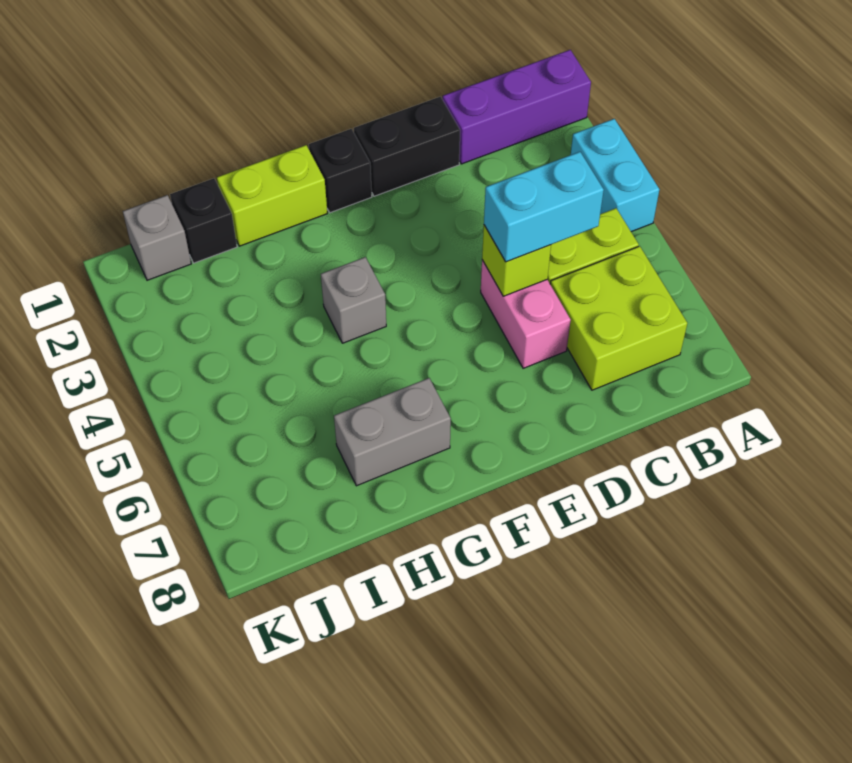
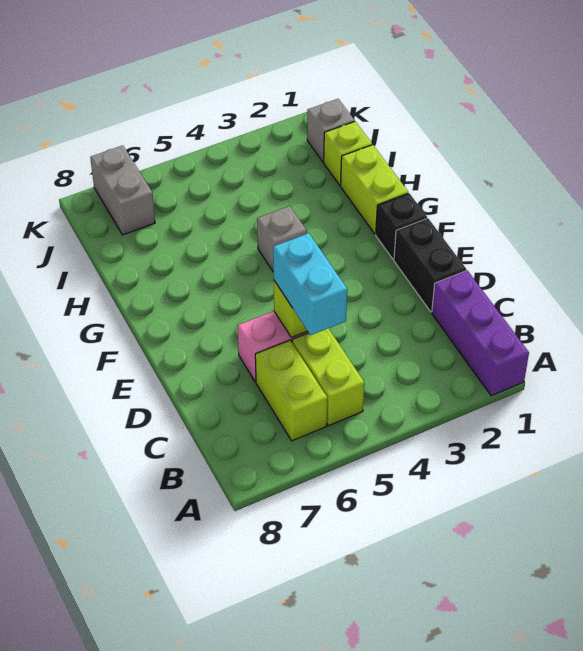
cyan brick A3:A4 level 1 -> none
lime brick B6:C7 level 1 -> lime brick B6:C6 level 1
grey brick G7:H7 level 1 -> grey brick J7:K7 level 1
black brick I1 level 1 -> lime brick I1 level 1

